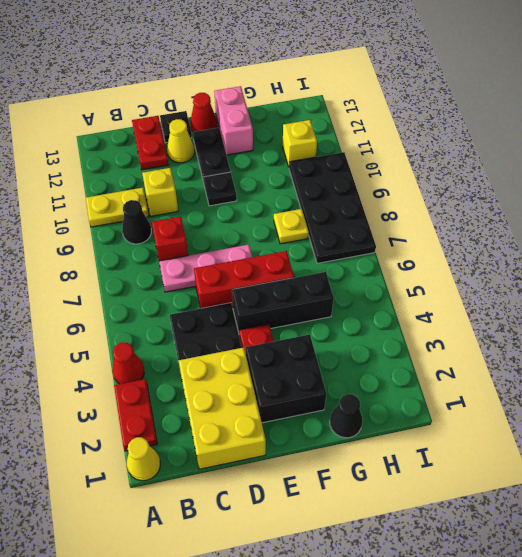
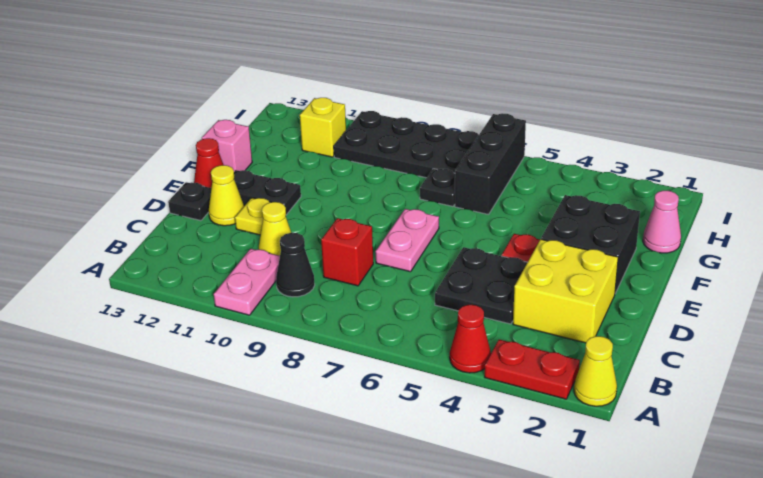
yellow plate A10:B10 level 1 -> pink plate A10:B10 level 1
yellow brick C1:D3 level 1 -> yellow brick C2:D3 level 1
pink plate C7:E7 level 1 -> pink plate D7:E7 level 1
yellow brick C10 level 1 -> yellow cone C10 level 1
red plate C12:C13 level 1 -> none
red brick D6:F6 level 1 -> none
black brick E5:G5 level 1 -> black brick G6:I6 level 1
black plate E10 level 1 -> black plate G7 level 1
pink brick F12:F13 level 1 -> pink brick F13 level 1
black cone G1 level 1 -> pink cone G1 level 1
yellow plate G8 level 1 -> yellow plate D11 level 1

